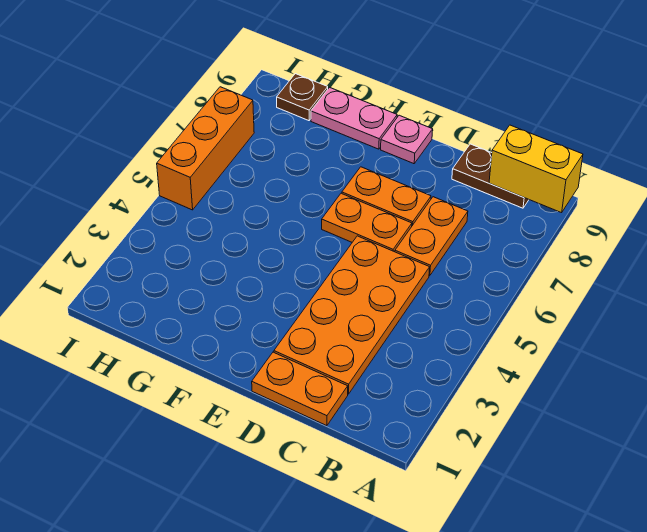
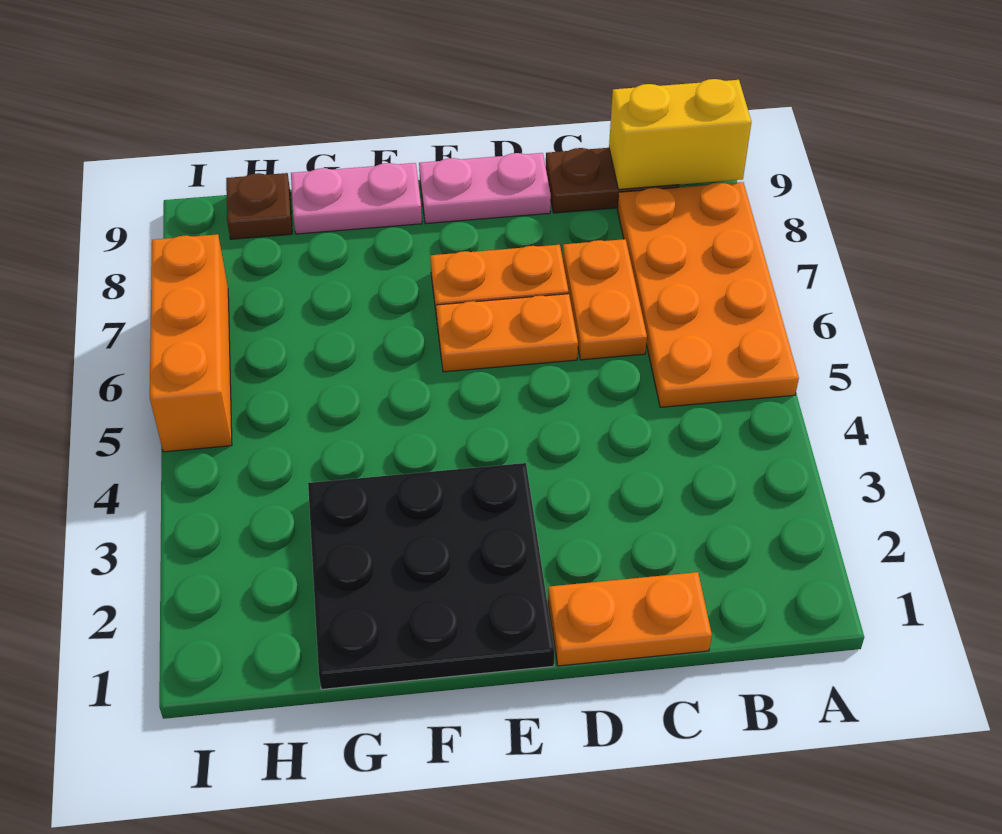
orange plate C2:D5 level 1 -> orange plate A5:B8 level 1
none -> black plate E1:G3 level 1
pink plate E9 level 1 -> pink plate D9:E9 level 1

